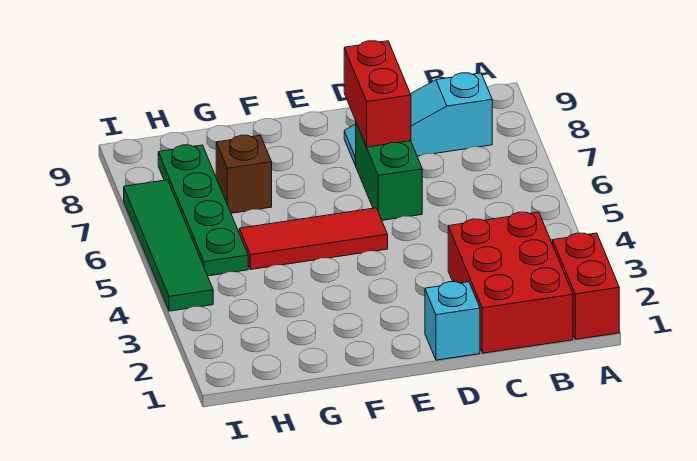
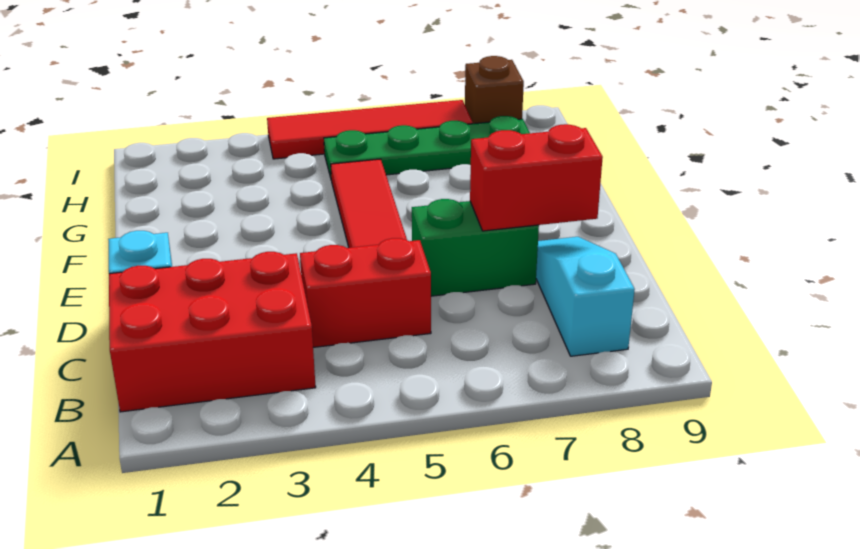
red brick A1:A2 level 1 -> red brick C4:C5 level 1
brown brick G7 level 1 -> brown brick I8 level 1
green tile I4:I7 level 1 -> red tile I4:I7 level 1

